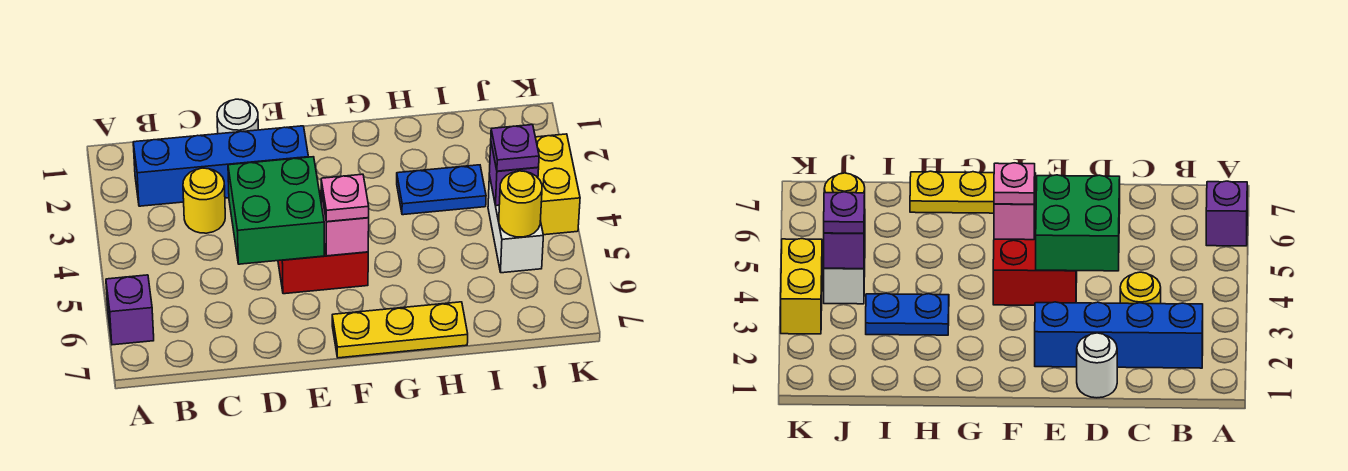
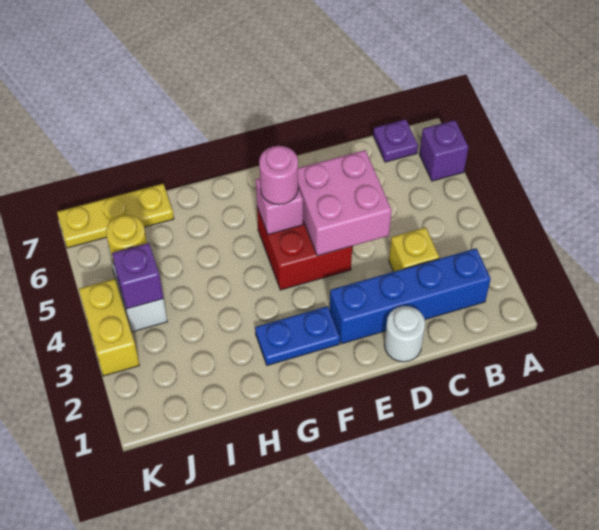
yellow round brick C3 level 1 -> yellow brick C3 level 1
green brick D4:E5 level 2 -> pink brick D4:E5 level 2
pink plate F5 level 3 -> pink round brick F5 level 3
yellow plate F7:H7 level 1 -> yellow plate I7:K7 level 1
blue plate H3:I3 level 1 -> blue plate F2:G2 level 1
purple plate J4 level 3 -> purple plate B7 level 1

